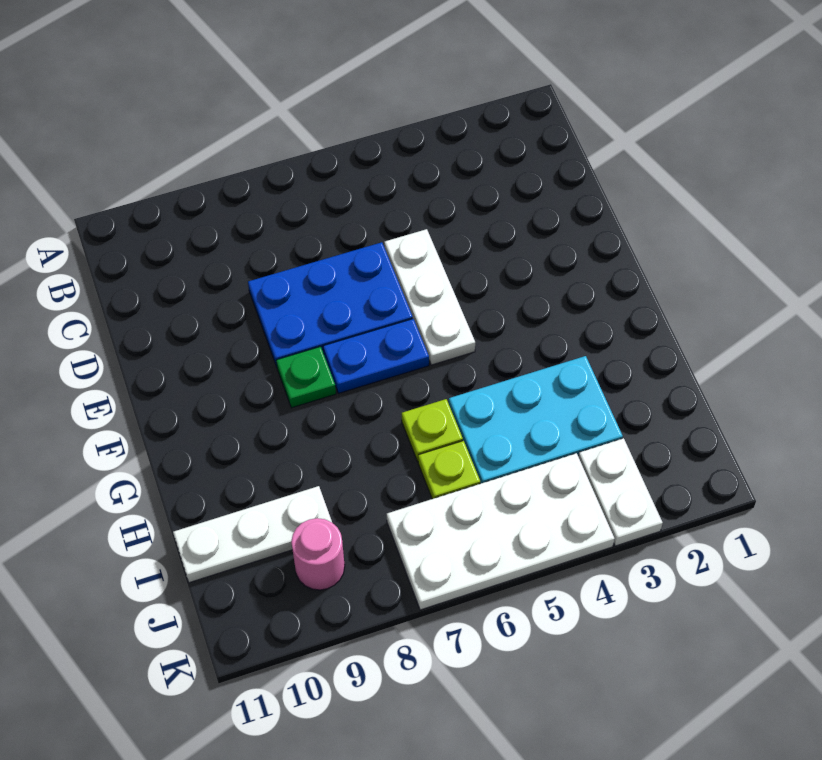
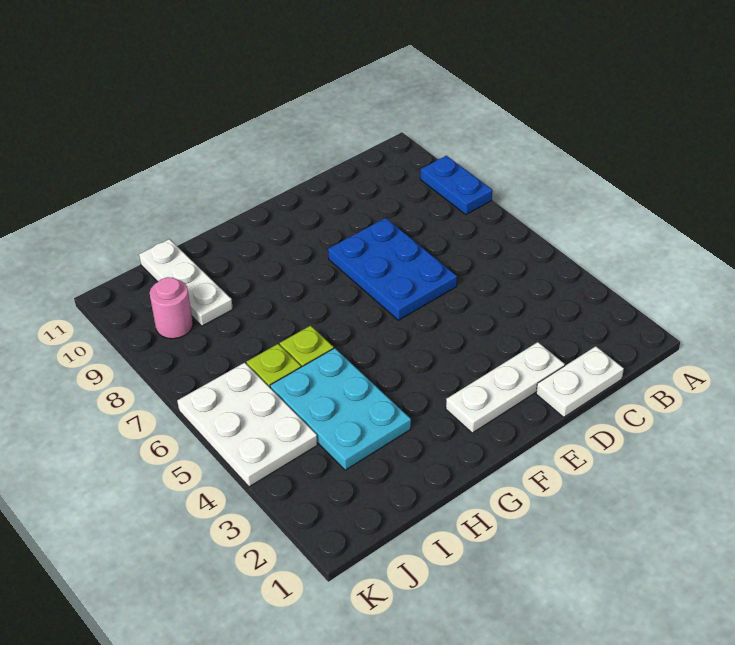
white plate D5:F5 level 1 -> white plate D2:F2 level 1
blue plate F6:F7 level 1 -> blue plate A8:A9 level 1
green plate F8 level 1 -> none
white plate J3:K3 level 1 -> white plate C1:D1 level 1
white plate J4:K7 level 1 -> white plate J4:K6 level 1

